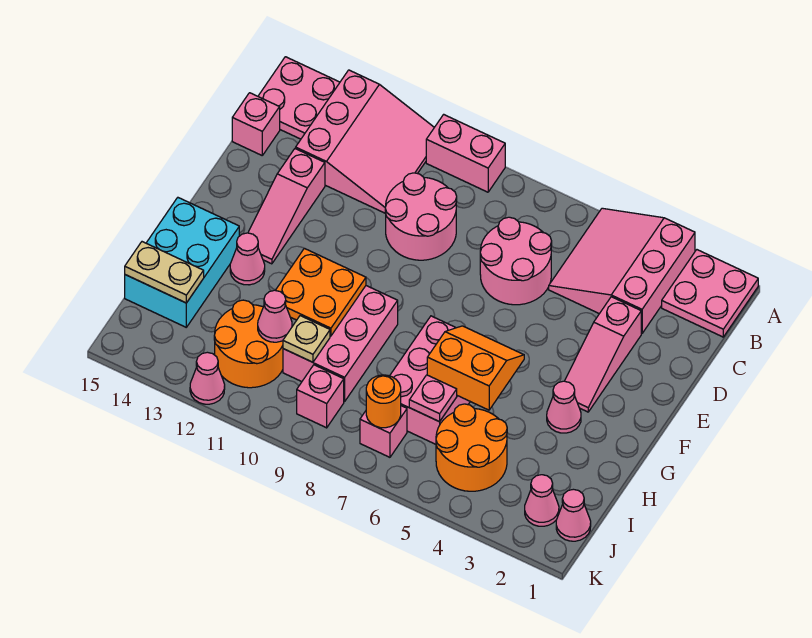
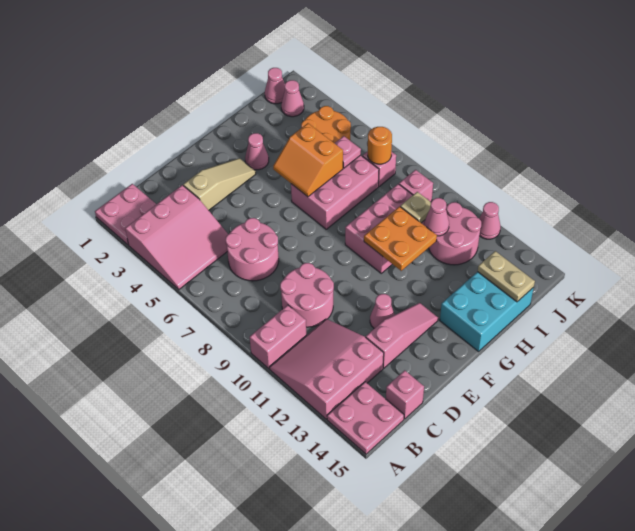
pink brick A9:A10 level 1 -> pink brick A10:B10 level 1
pink slope D3:F3 level 1 top D -> tan slope D3:F3 level 1 top D
pink cone G13 level 1 -> pink cone E12 level 1
orange round brick I11:J12 level 1 -> pink round brick I11:J12 level 1

